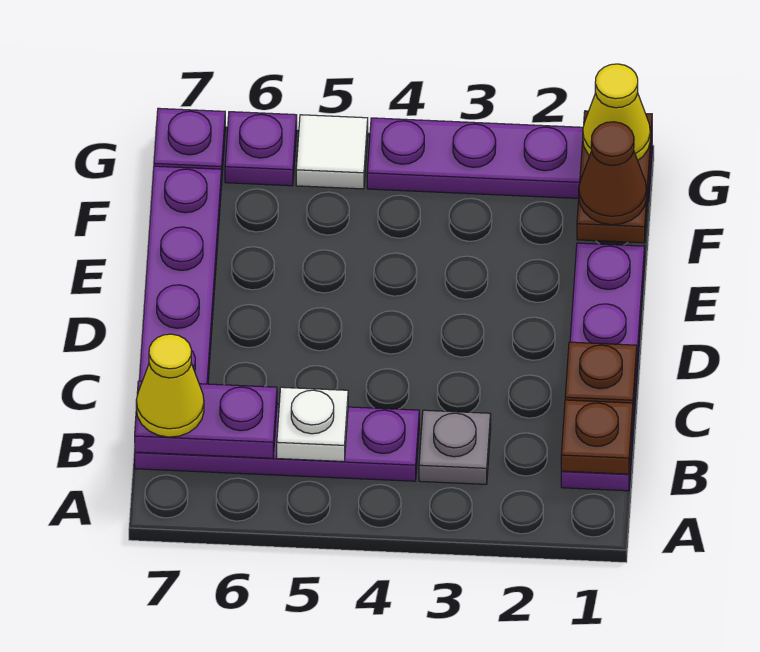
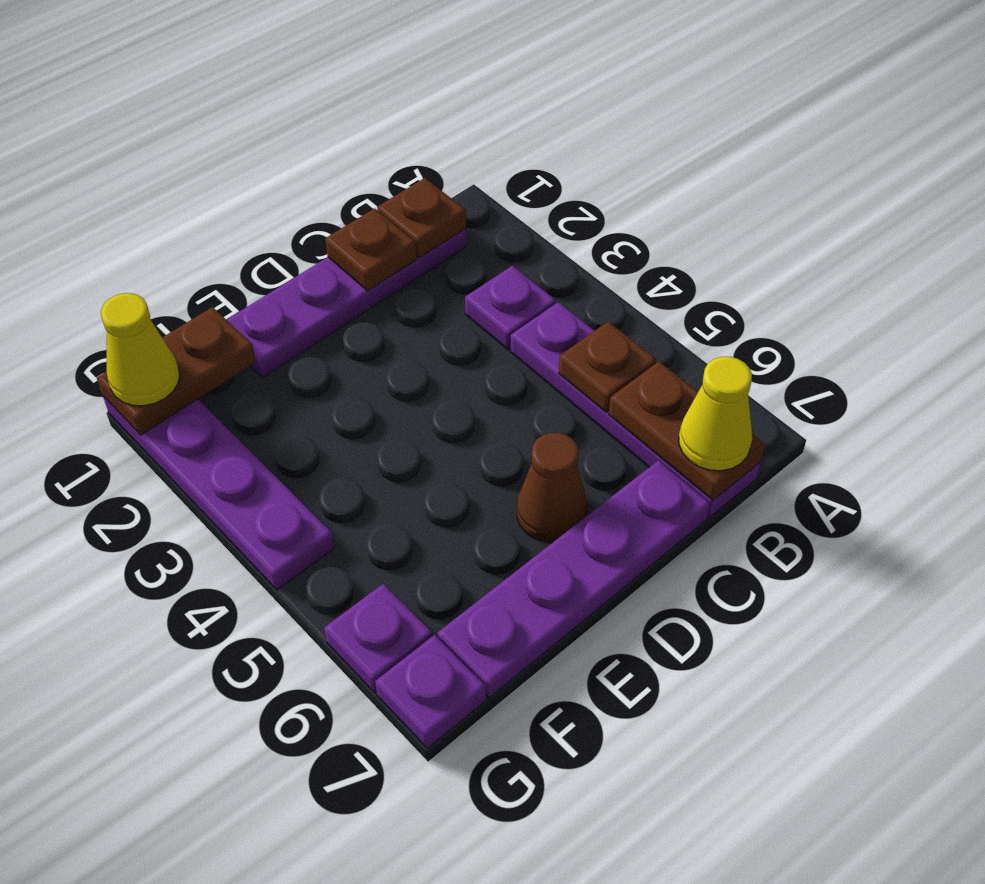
grey plate B3 level 1 -> purple plate B3 level 1
white plate B5 level 2 -> brown plate B5 level 2
purple plate B6:B7 level 2 -> brown plate B6:B7 level 2
brown cone F1 level 3 -> brown cone D6 level 1
white tile G5 level 1 -> none

